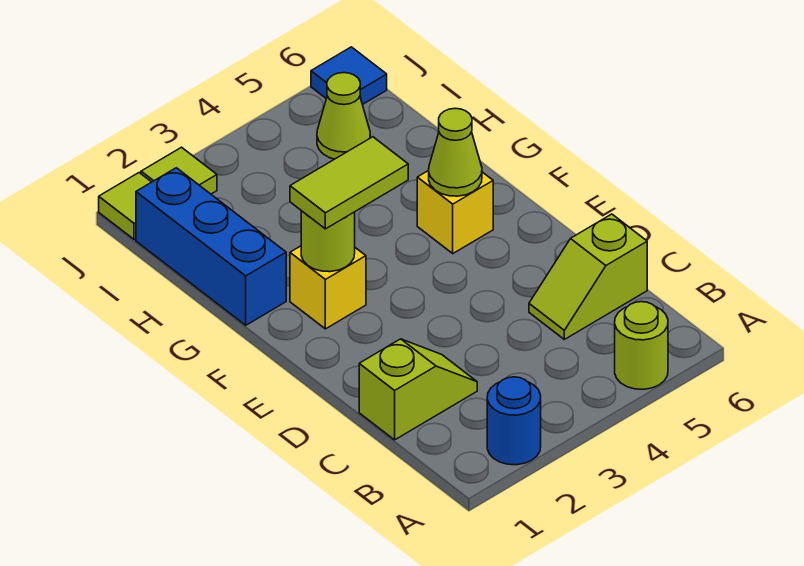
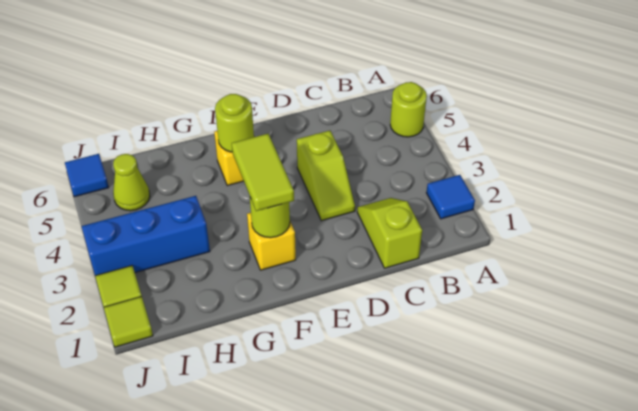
blue round brick A2 level 1 -> blue tile A2 level 1
lime slope C5:C6 level 1 top 6 -> lime slope D3:D4 level 1 top 4
lime cone F5 level 2 -> lime round brick F5 level 2
blue brick G1:I1 level 1 -> blue brick H3:J3 level 1

